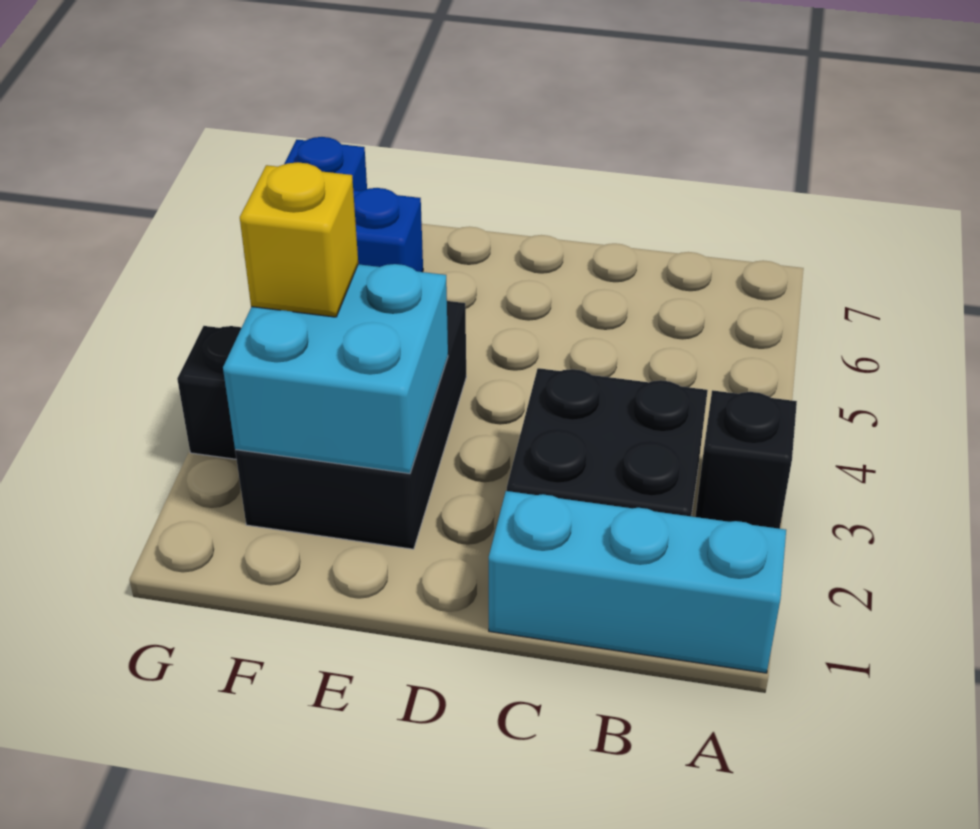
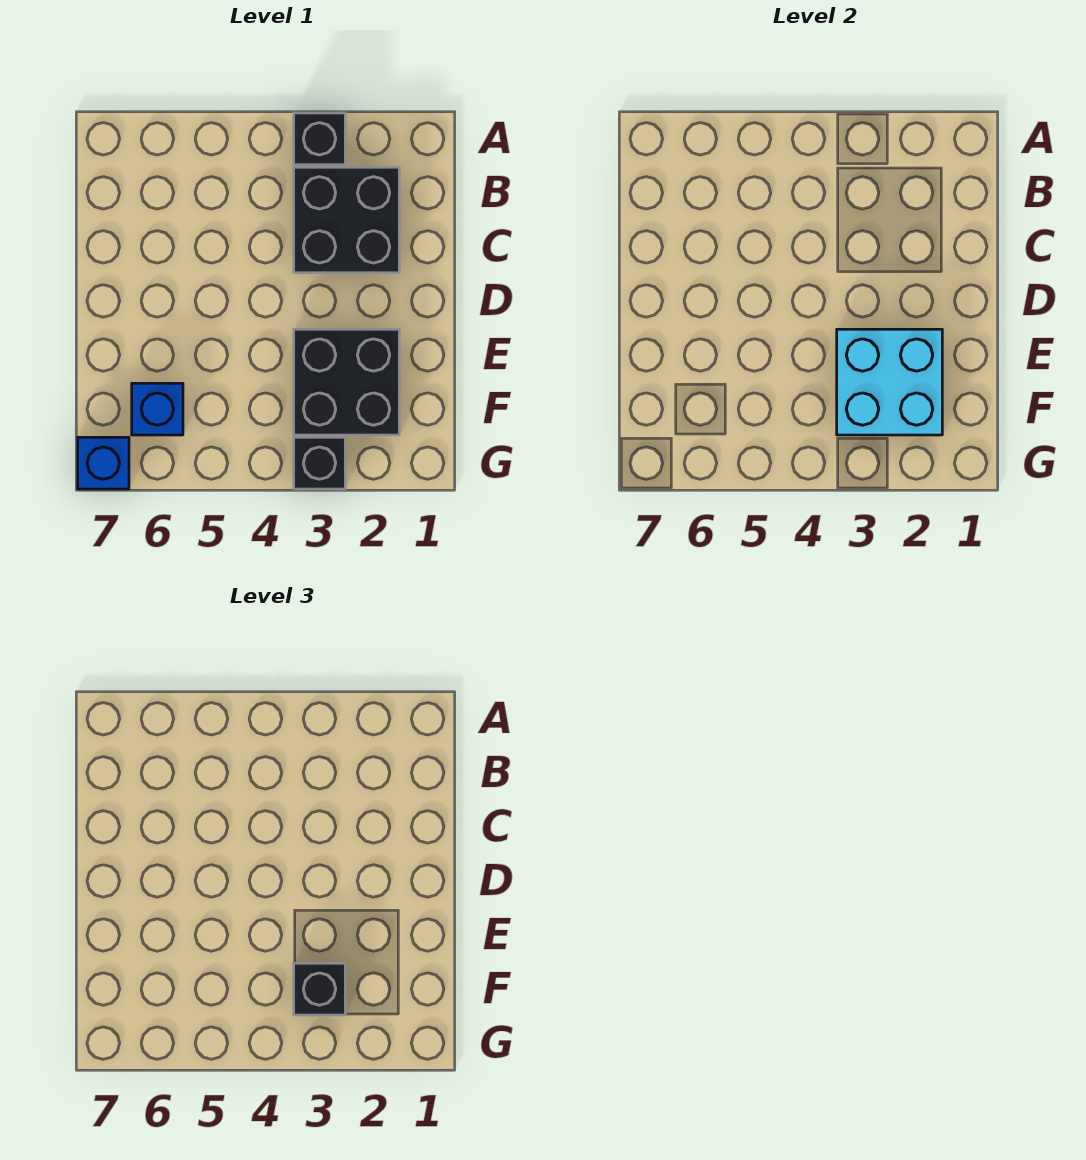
cyan brick A1:C1 level 1 -> none
black brick E2:F4 level 1 -> black brick E2:F3 level 1
yellow brick F3 level 3 -> black brick F3 level 3

